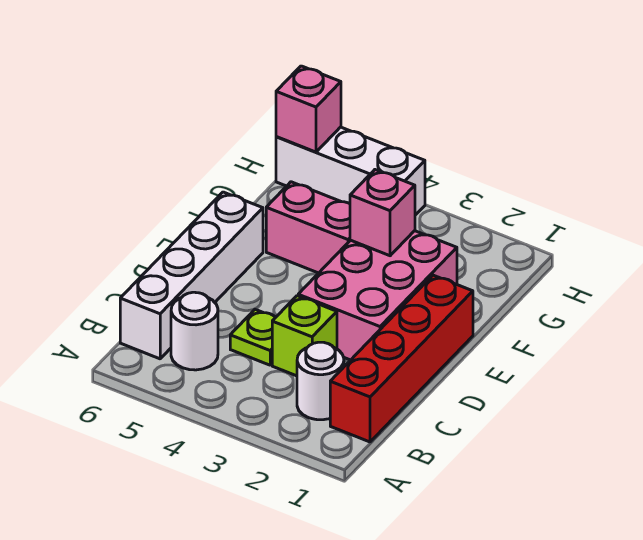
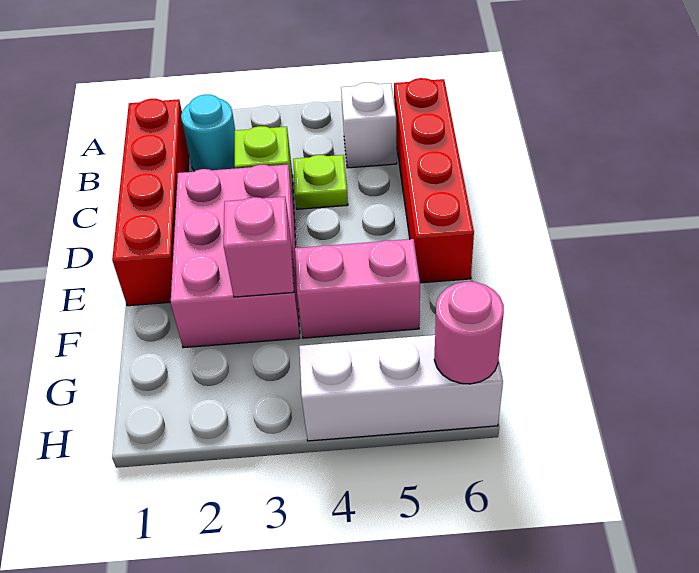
white round brick B2 level 1 -> cyan round brick B2 level 1
white round brick B5 level 1 -> white brick B5 level 1
white brick B6:E6 level 1 -> red brick B6:E6 level 1
pink brick H6 level 2 -> pink round brick H6 level 2

